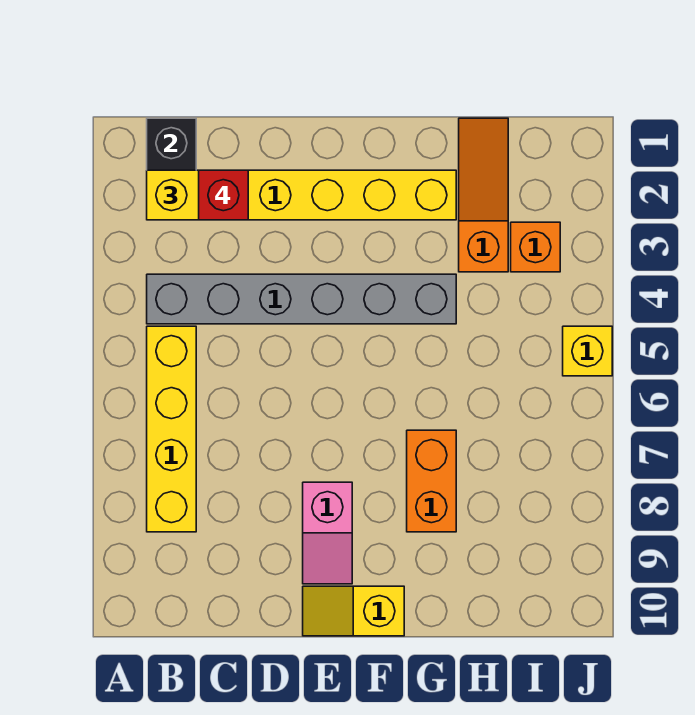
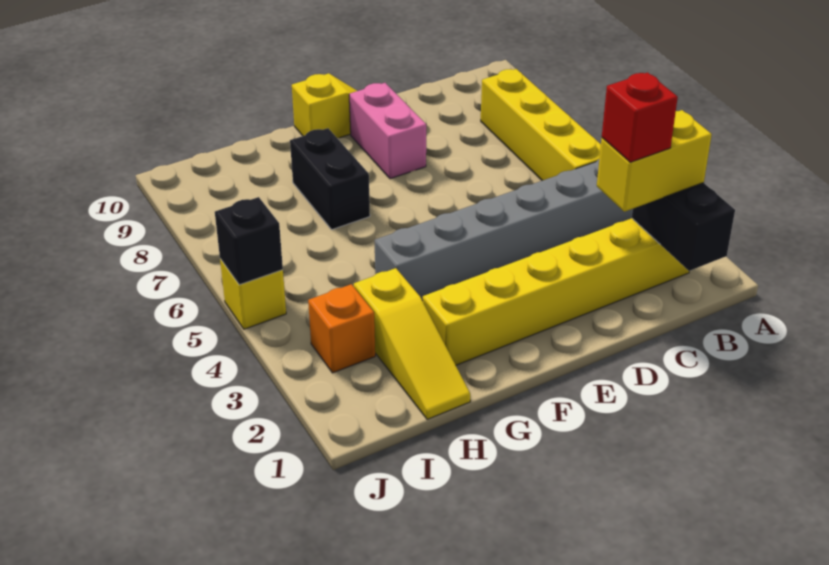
pink slope E8:E9 level 1 top 8 -> pink brick E8:E9 level 1
orange brick G7:G8 level 1 -> black brick G7:G8 level 1
orange slope H1:H3 level 1 top 3 -> yellow slope H1:H3 level 1 top 3
none -> black brick J5 level 2

